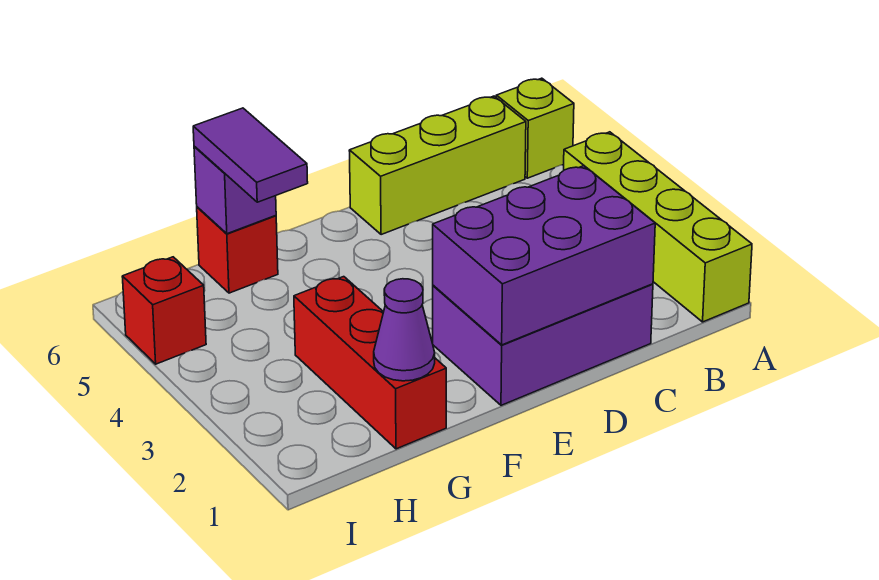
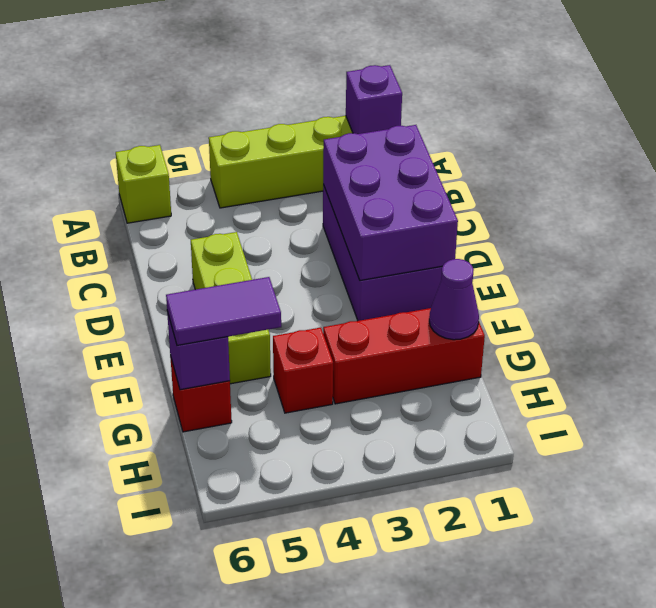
none -> purple brick A1 level 2
lime brick B6:D6 level 1 -> lime brick D5:F5 level 1
red brick I5 level 1 -> red brick G4 level 1

